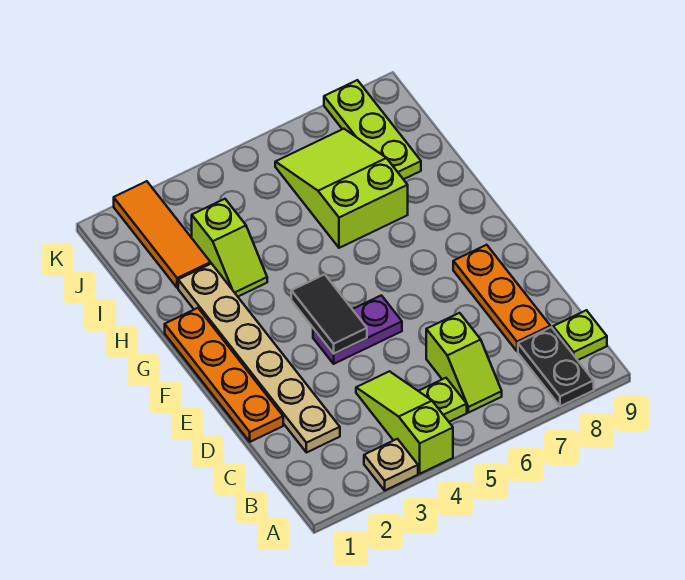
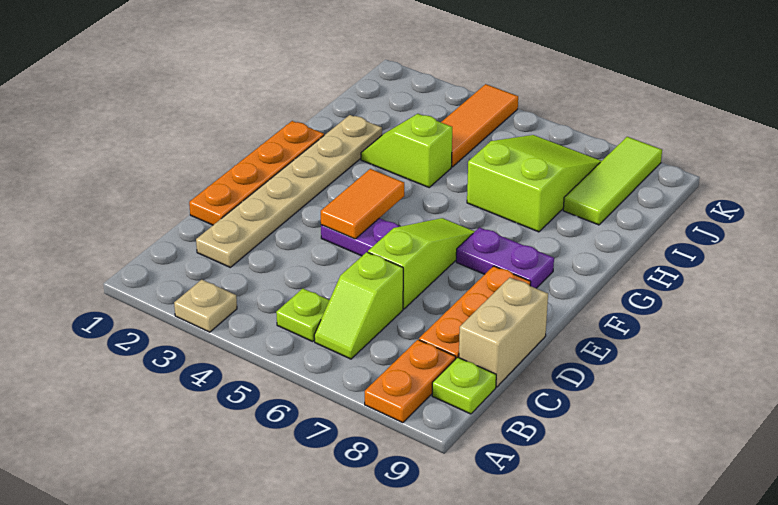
lime slope A4:C4 level 1 top A -> lime slope D6:F6 level 1 top D
black plate A8:B8 level 1 -> orange plate A8:B8 level 1
none -> tan brick C9:D9 level 1
black tile E4:F4 level 2 -> orange tile E4:F4 level 2
none -> purple plate F7:F8 level 1
lime slope H3:I3 level 1 top I -> lime slope H3:H4 level 1 top 4
orange tile I2:K2 level 1 -> orange tile I4:K4 level 1
lime plate I8:K8 level 1 -> lime tile I8:K8 level 1

